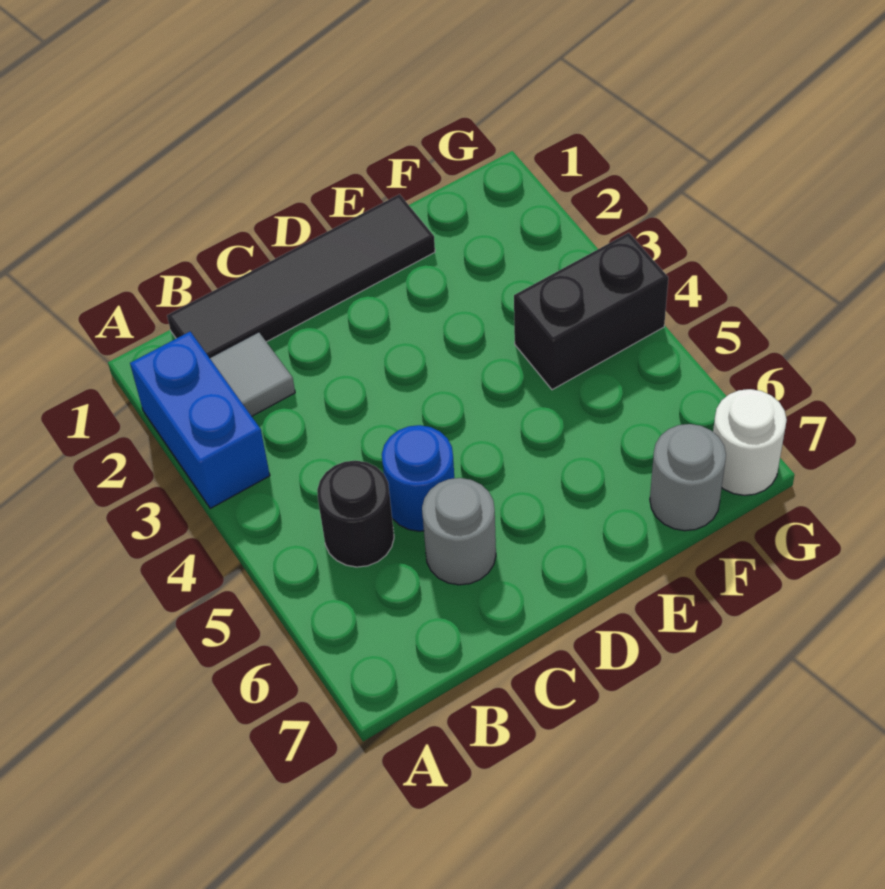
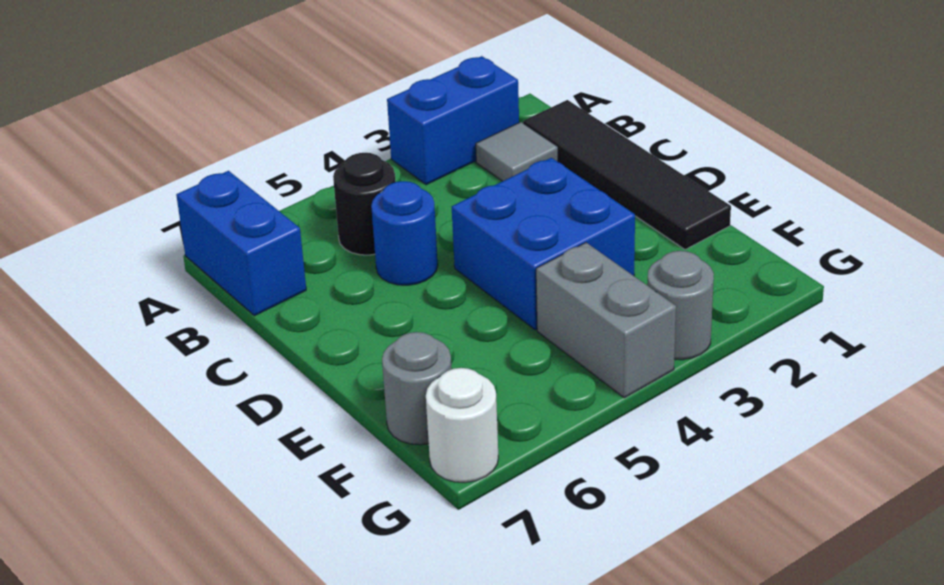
none -> blue brick A7:B7 level 1
grey round brick C6 level 1 -> grey round brick G3 level 1
none -> blue brick D3:E4 level 1
black brick F4:G4 level 1 -> grey brick F4:G4 level 1

